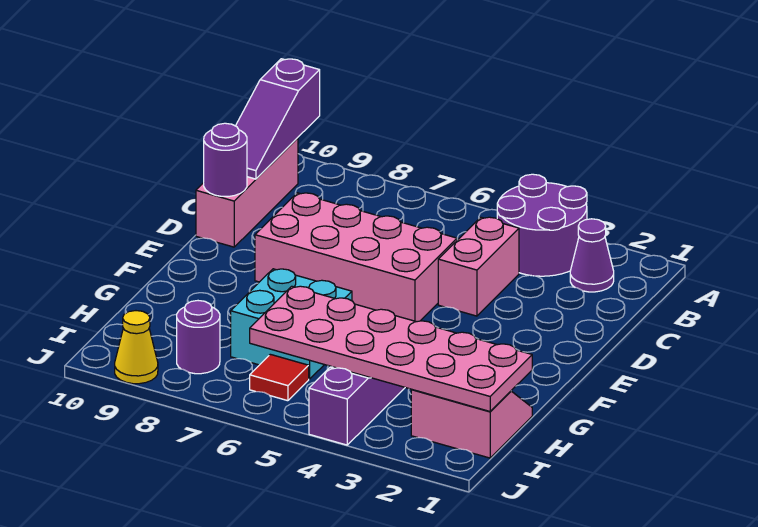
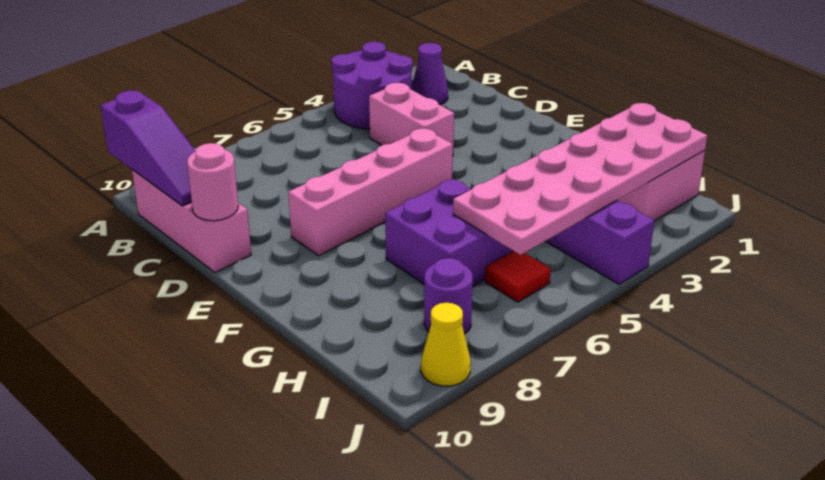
pink brick D5:E8 level 1 -> pink brick E5:E8 level 1
purple round brick D10 level 2 -> pink round brick D10 level 2
cyan brick G6:H7 level 1 -> purple brick G6:H7 level 1

